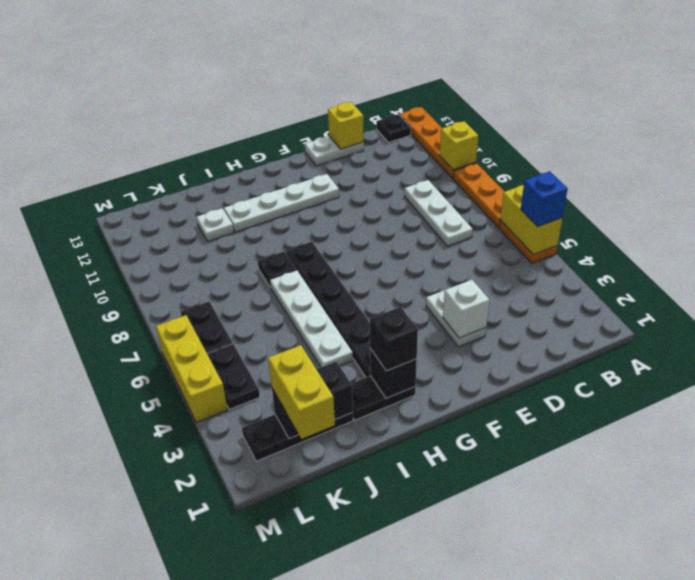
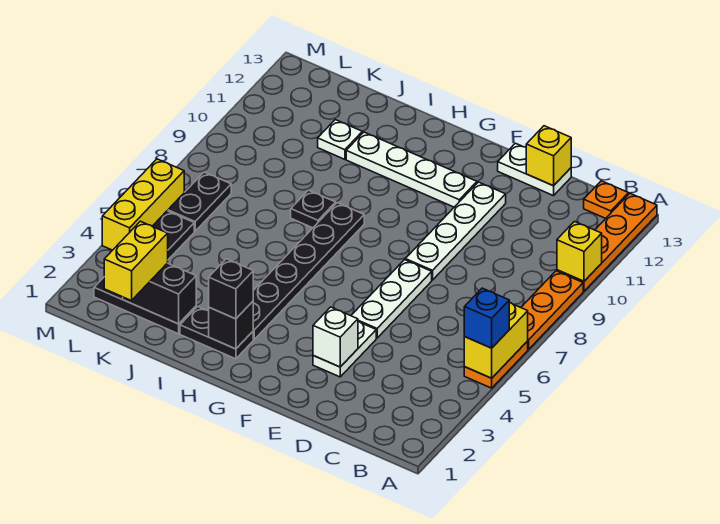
black plate B13 level 1 -> orange plate B13 level 1
white plate C7:C9 level 1 -> white plate E5:E7 level 1
white plate I4:I7 level 1 -> white plate E8:E11 level 1

